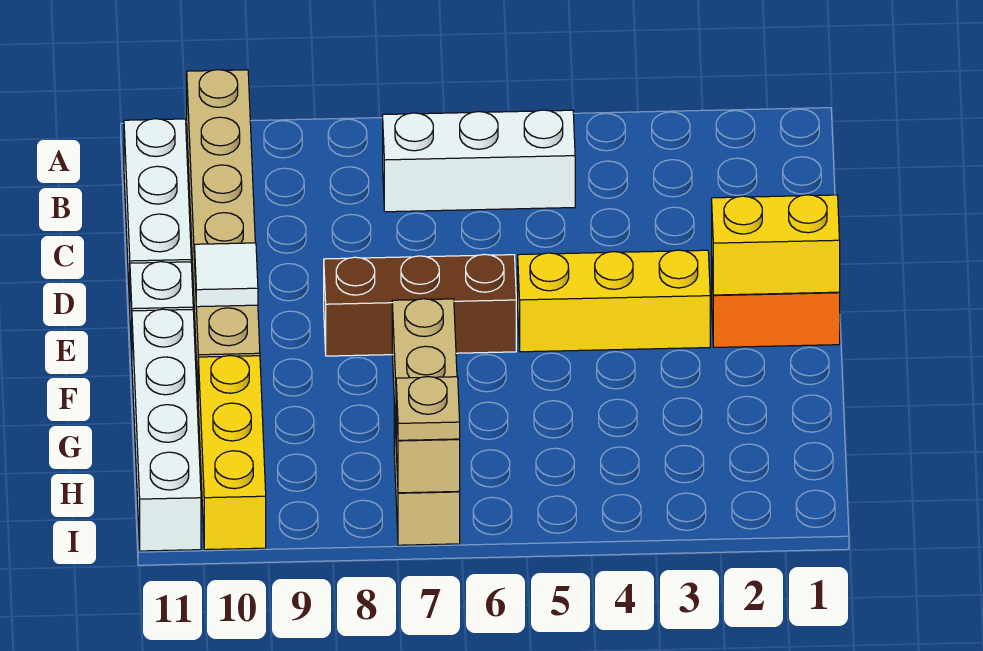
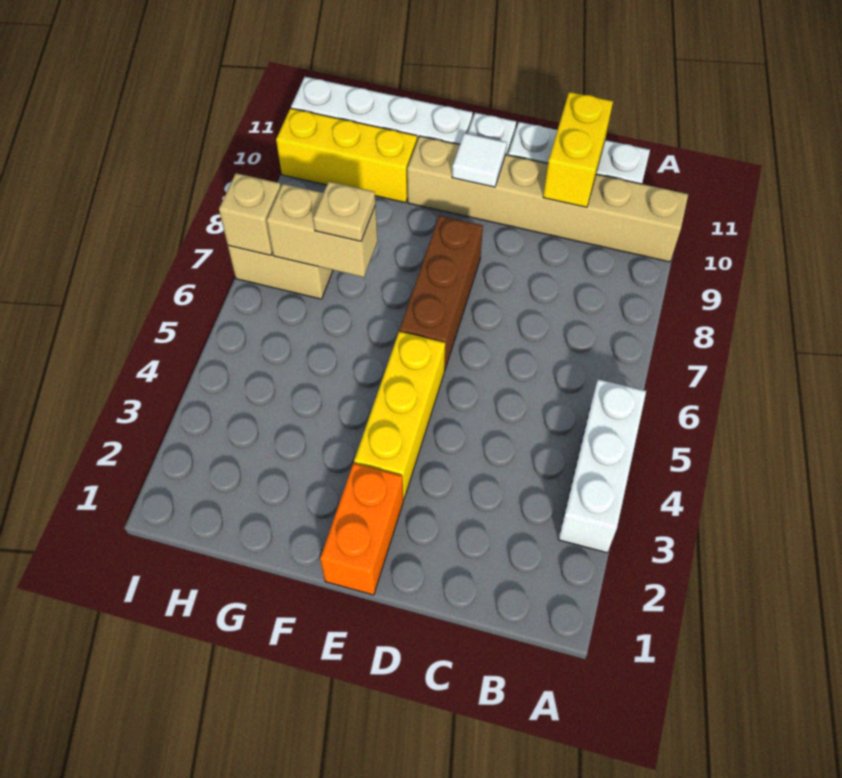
white brick B5:B7 level 1 -> white brick A3:A5 level 1
yellow brick E1:E2 level 2 -> yellow brick C10:C11 level 2
tan plate I7 level 3 -> tan plate G7 level 3

